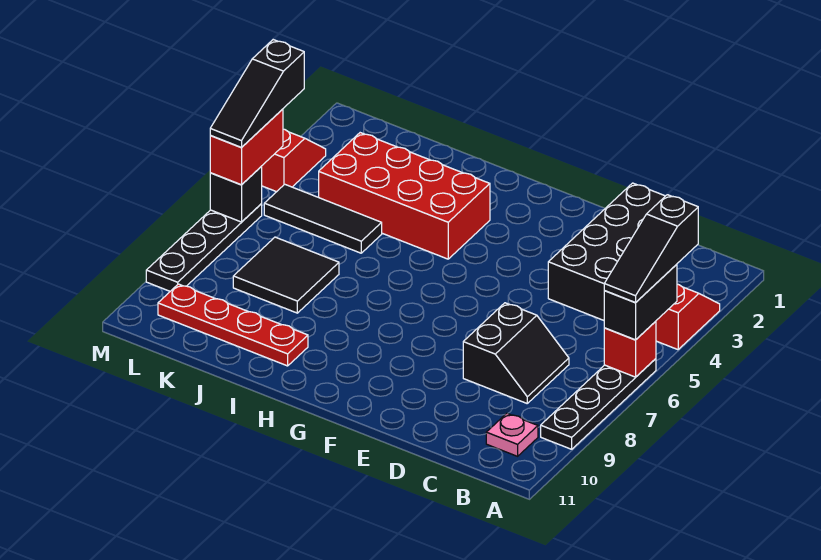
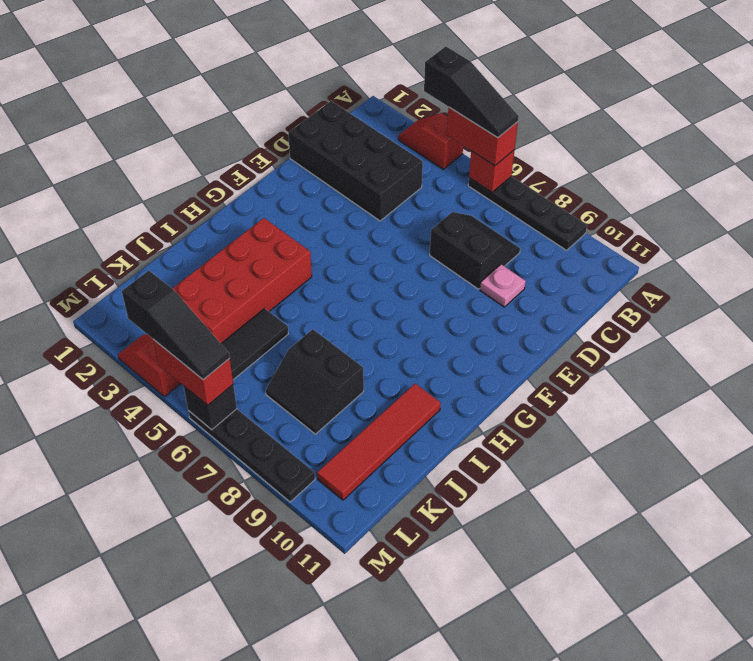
black brick A5:A6 level 3 -> red brick A5:A6 level 3
pink plate B10 level 1 -> pink plate D9 level 1
red plate I10:L10 level 1 -> red tile I10:L10 level 1
black tile J7:K8 level 1 -> black slope J7:K8 level 1 top J

